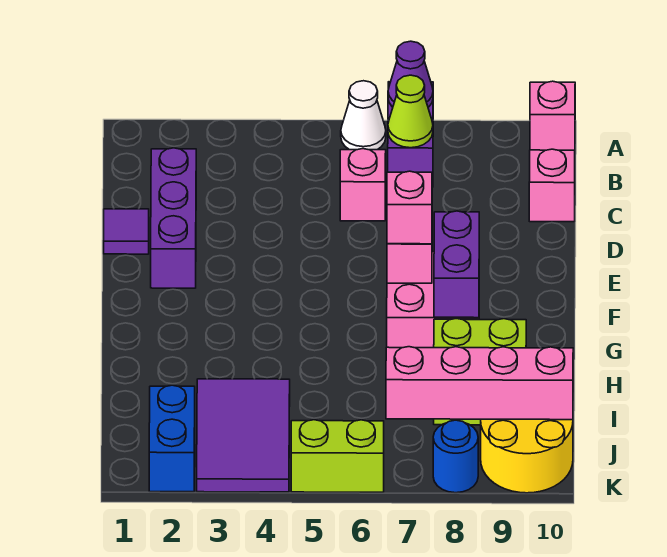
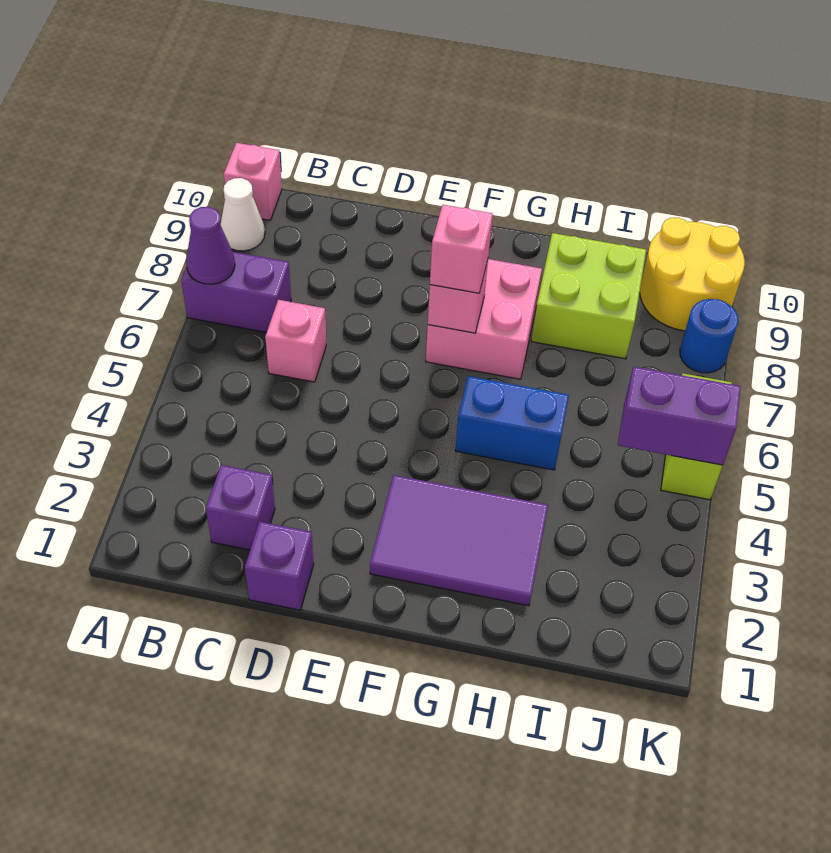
white cone A6 level 1 -> white cone A9 level 1
lime cone B7 level 2 -> none
purple brick C2:E2 level 1 -> purple brick C2 level 1
pink brick C10 level 1 -> none
purple tile D1 level 1 -> purple brick D1 level 1
purple brick F8:G8 level 2 -> purple brick J5:K5 level 2
purple tile I3:K4 level 1 -> purple tile F2:H3 level 1
blue brick J2:K2 level 1 -> blue brick G5:H5 level 1
pink brick J7:J10 level 2 -> none

